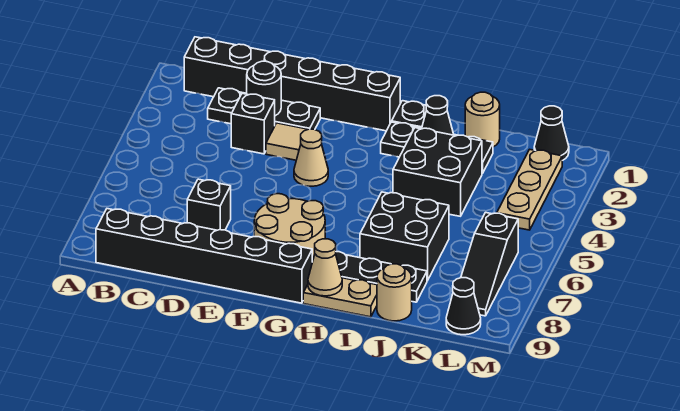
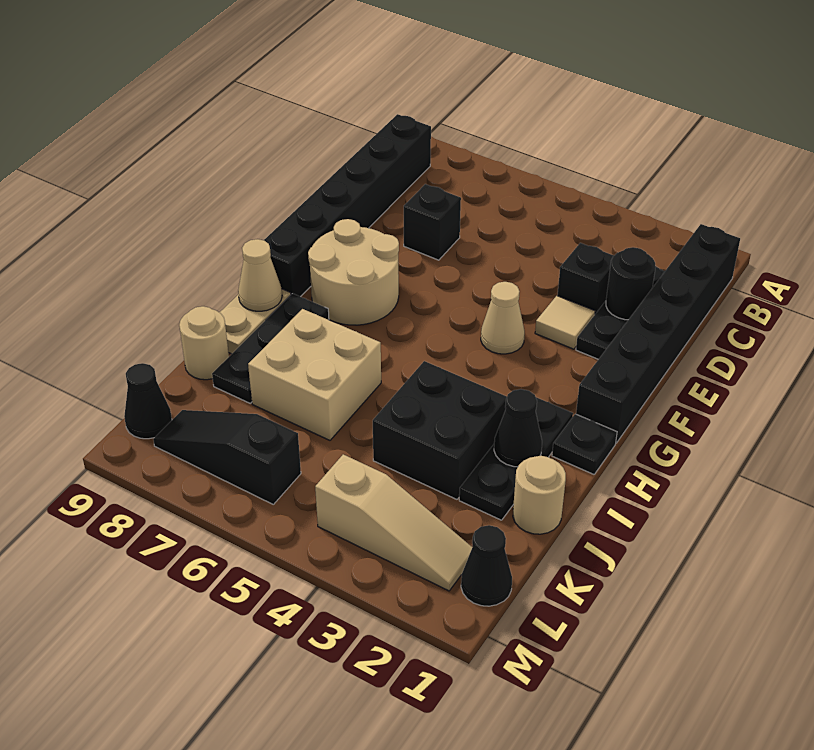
black brick I6:J7 level 1 -> tan brick I6:J7 level 1
tan plate L2:L4 level 1 -> tan slope L2:L4 level 1 top 4

